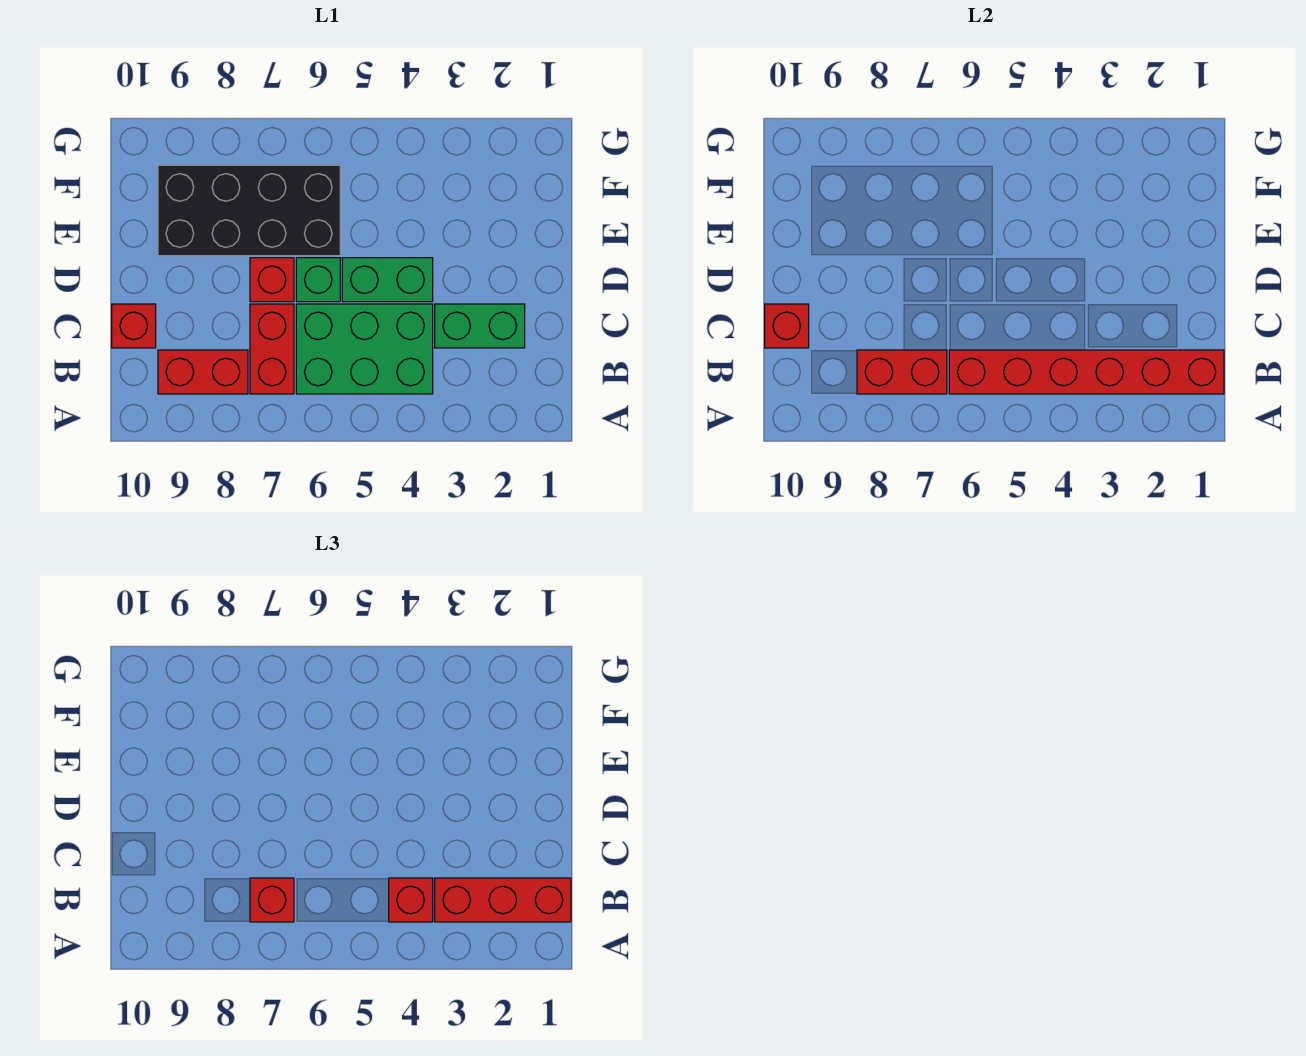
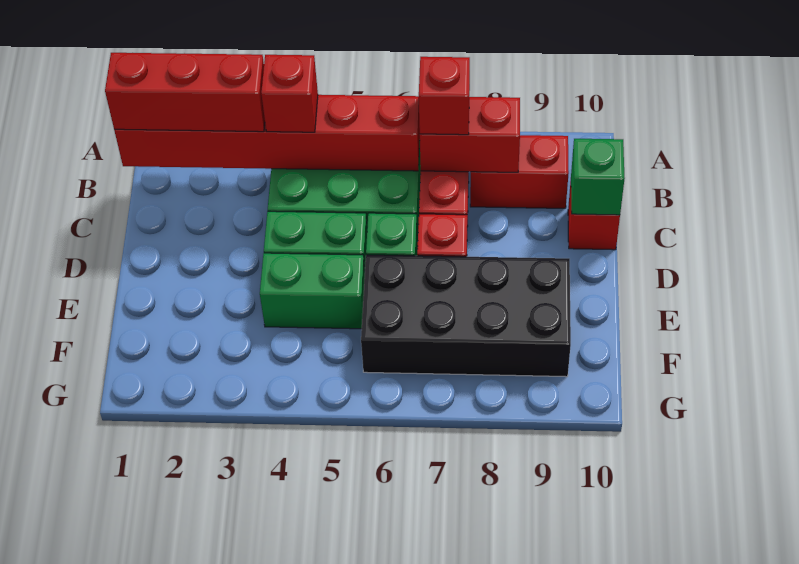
green brick C2:C3 level 1 -> green brick E4:E5 level 1
red brick C10 level 2 -> green brick C10 level 2

